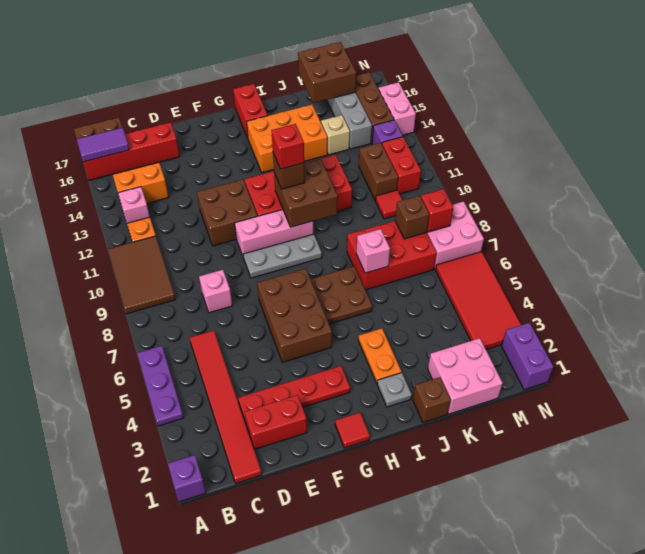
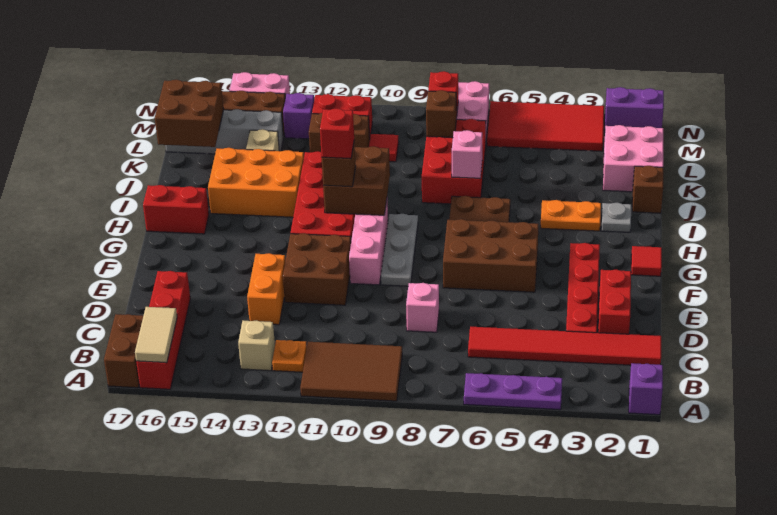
purple tile A16:B16 level 2 -> tan tile A16:B16 level 2
pink brick B13 level 1 -> tan brick B13 level 1
orange brick B14:C14 level 1 -> orange brick D13:E13 level 1
orange brick H14:J15 level 1 -> orange brick I13:J15 level 1

